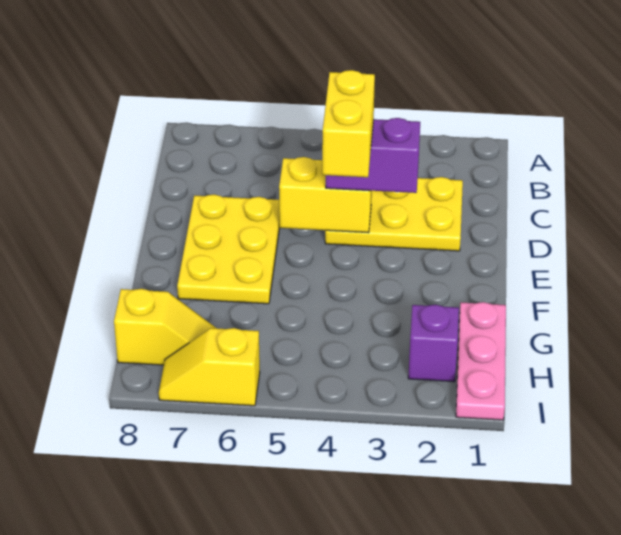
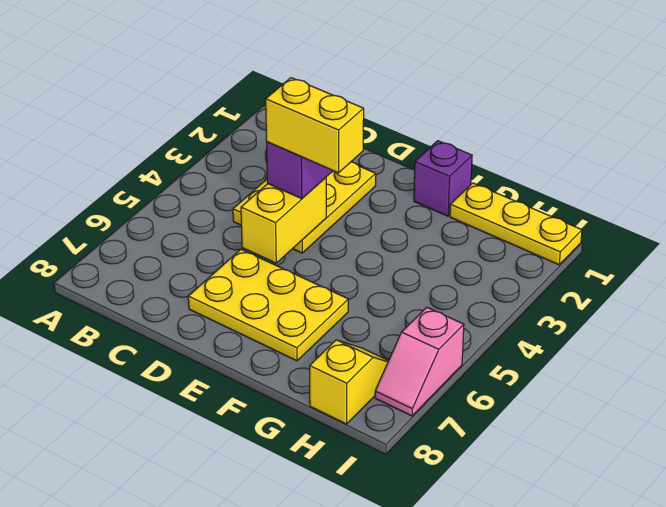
pink plate G1:I1 level 1 -> yellow plate G1:I1 level 1
purple brick H2 level 1 -> purple brick F1 level 1
yellow slope I6:I7 level 1 top 6 -> pink slope I6:I7 level 1 top 6

